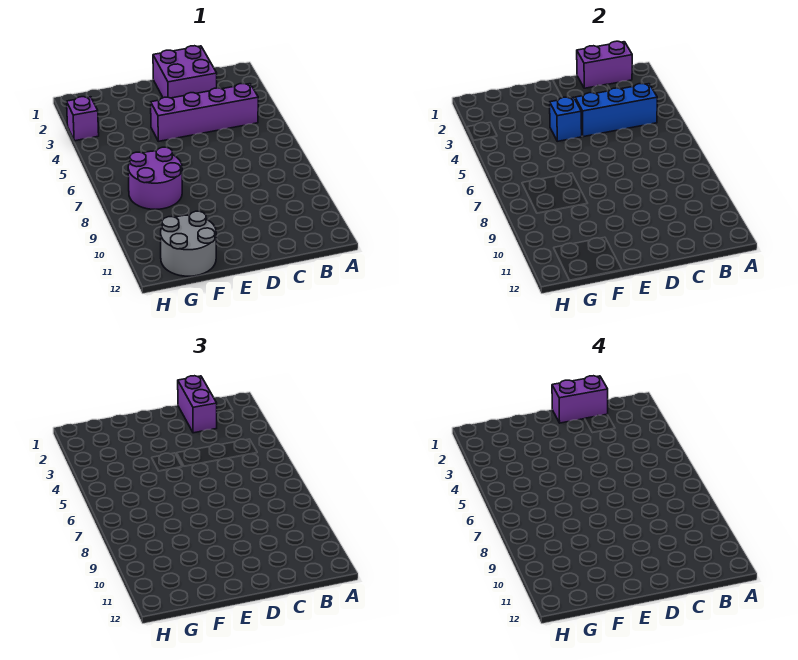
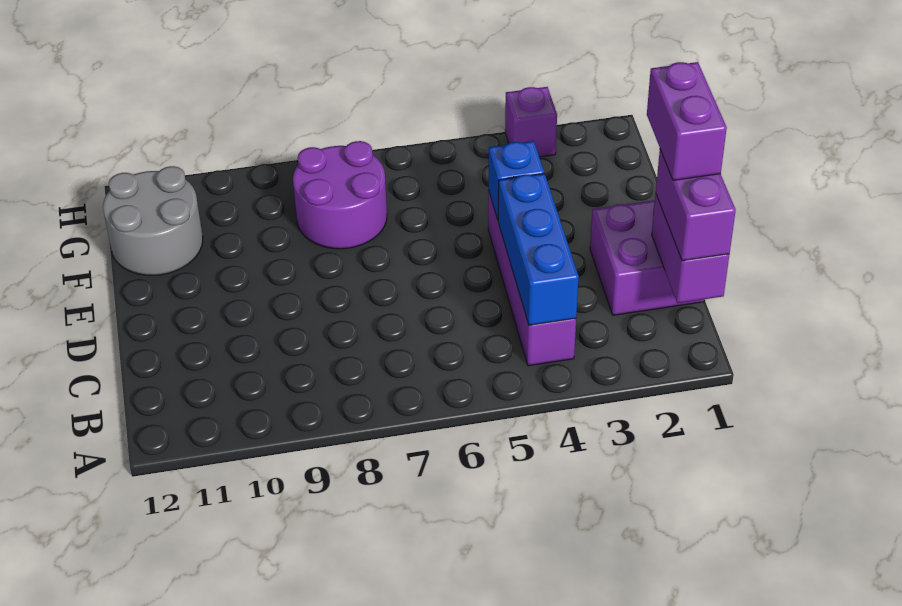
purple brick C1:C2 level 3 -> purple brick B1:C1 level 3

